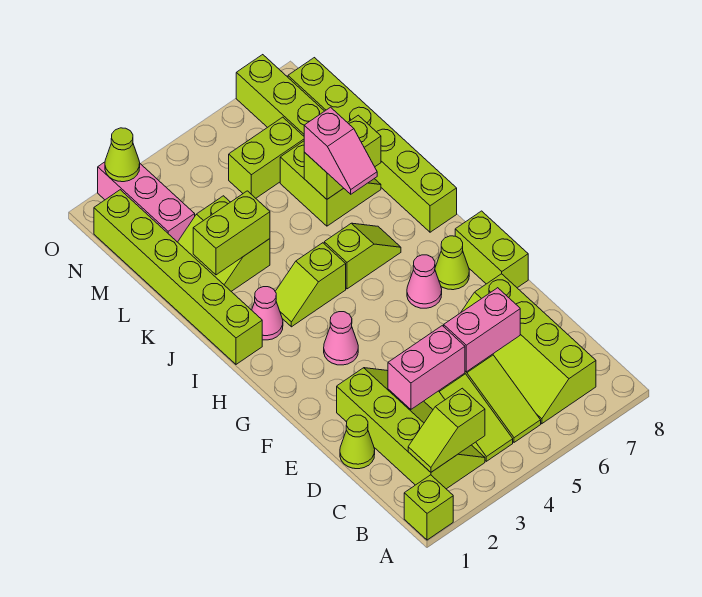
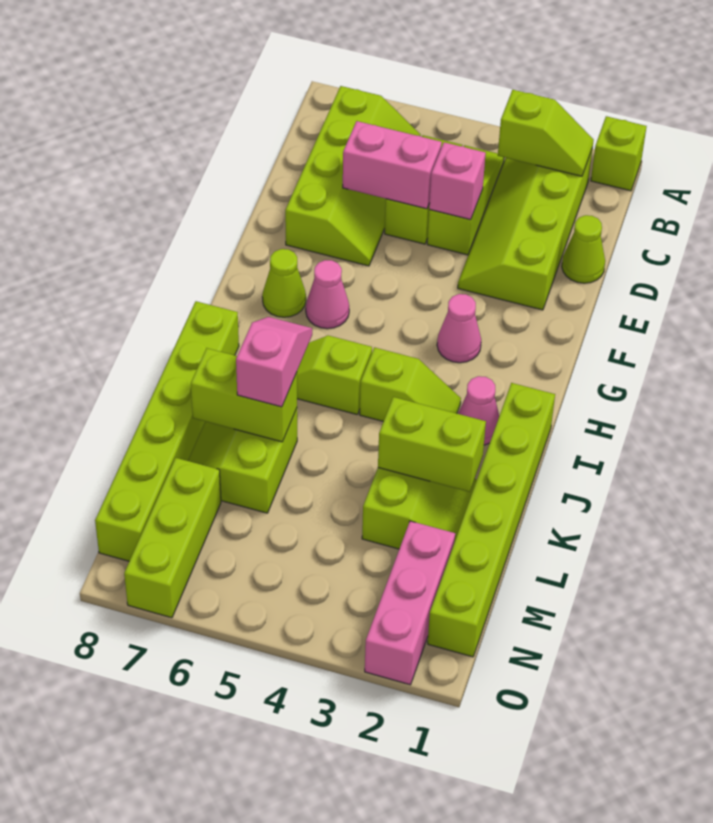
pink brick D3:D4 level 2 -> pink brick D4 level 2
lime brick F8:G8 level 1 -> none
lime brick M5:M6 level 1 -> none
lime cone O2 level 2 -> none

